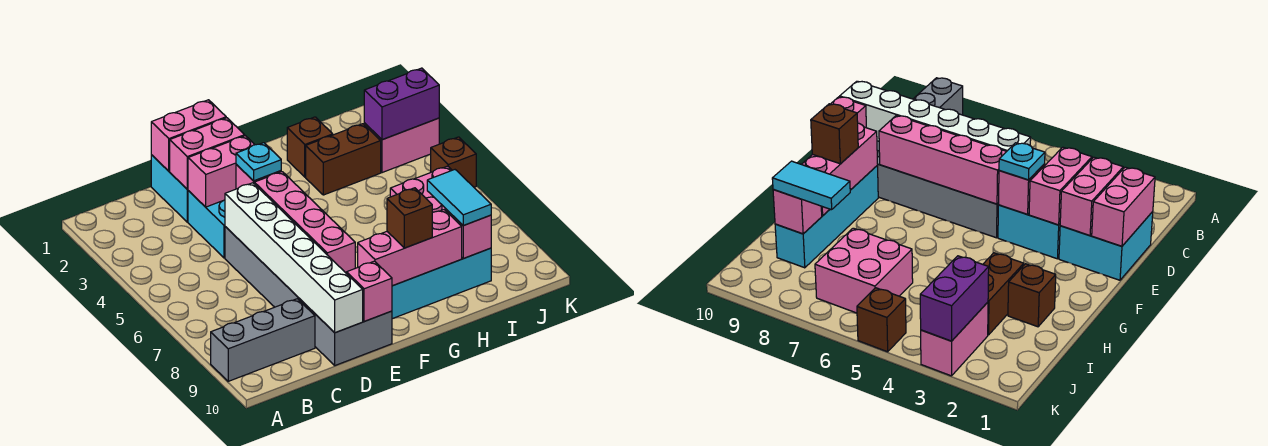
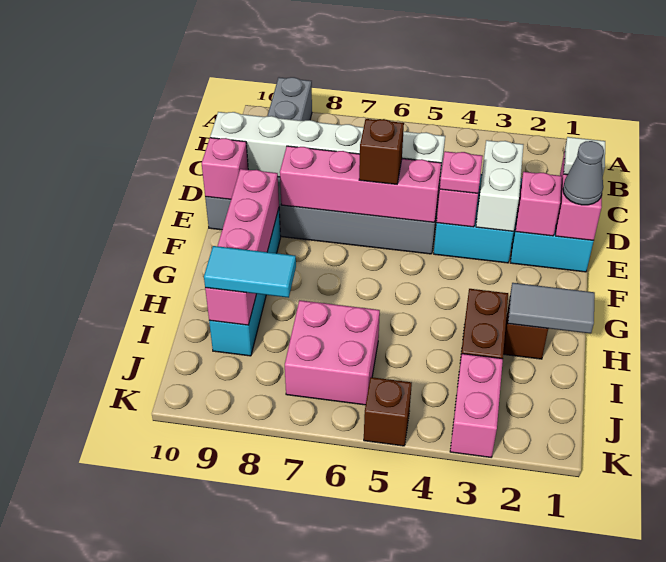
none -> white tile D1 level 3
pink brick D2:E2 level 2 -> pink brick E2 level 2
pink brick D3:E3 level 2 -> white brick D3:E3 level 2
none -> grey cone E1 level 3
cyan plate E4 level 3 -> pink plate E4 level 3
brown brick G9 level 3 -> brown brick E6 level 3
none -> grey tile H1:H2 level 2
purple brick J3:K3 level 2 -> none

